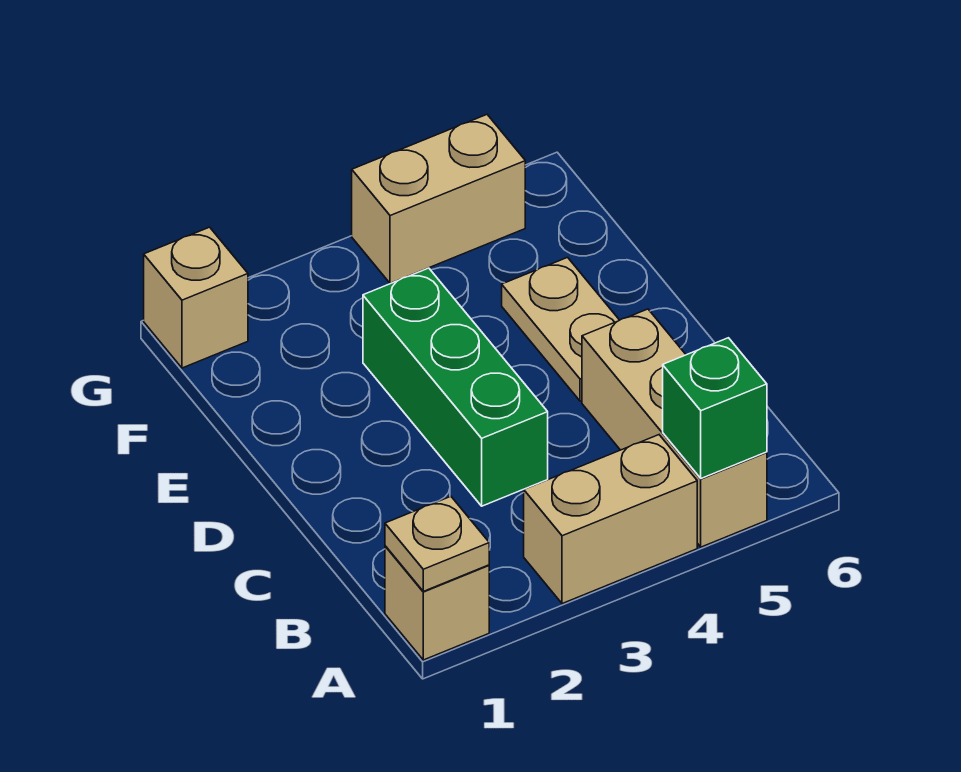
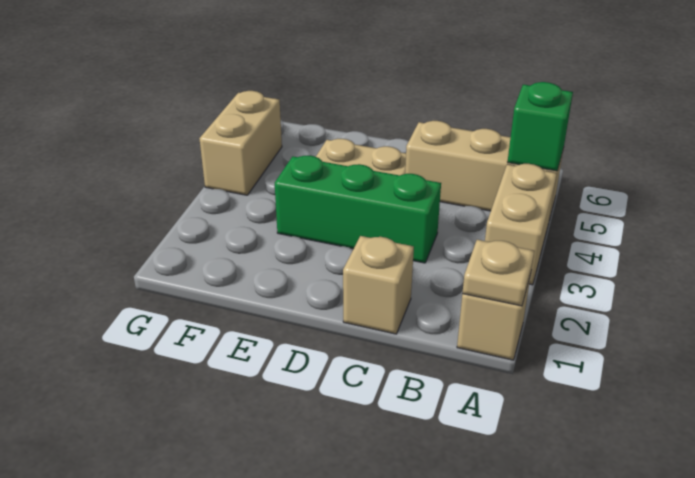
tan brick G1 level 1 -> tan brick C1 level 1

